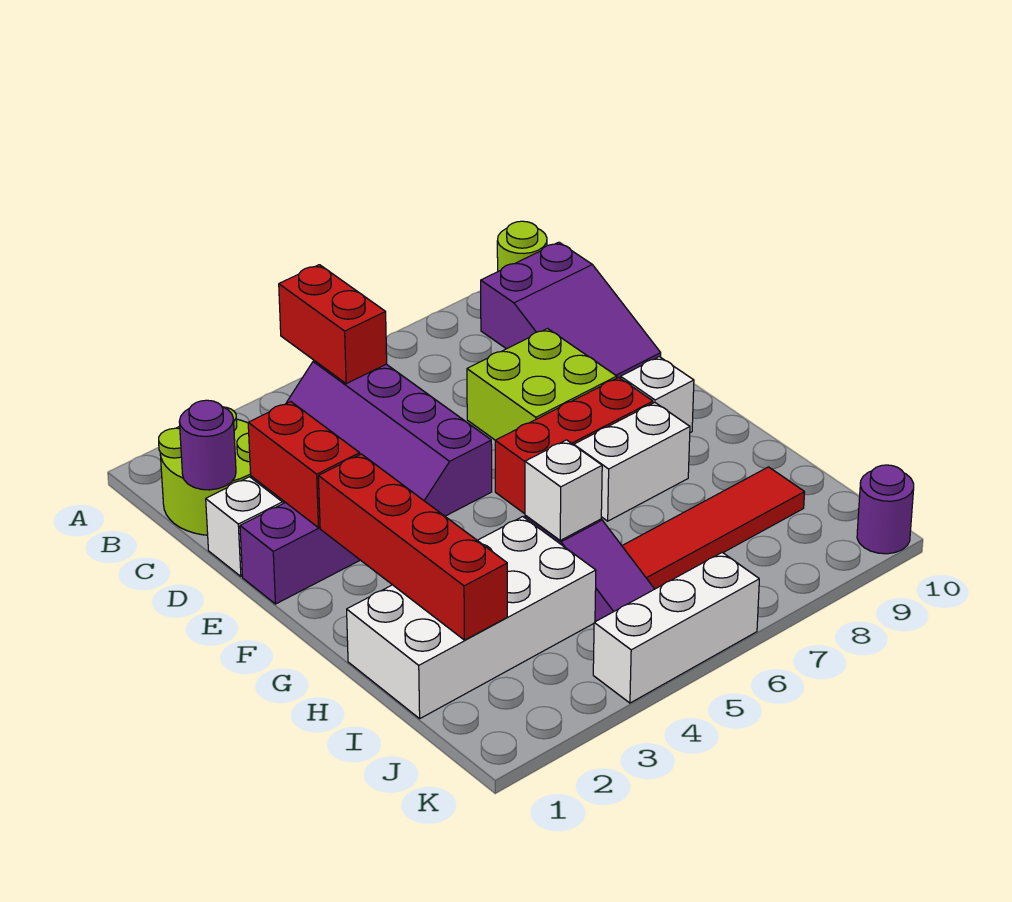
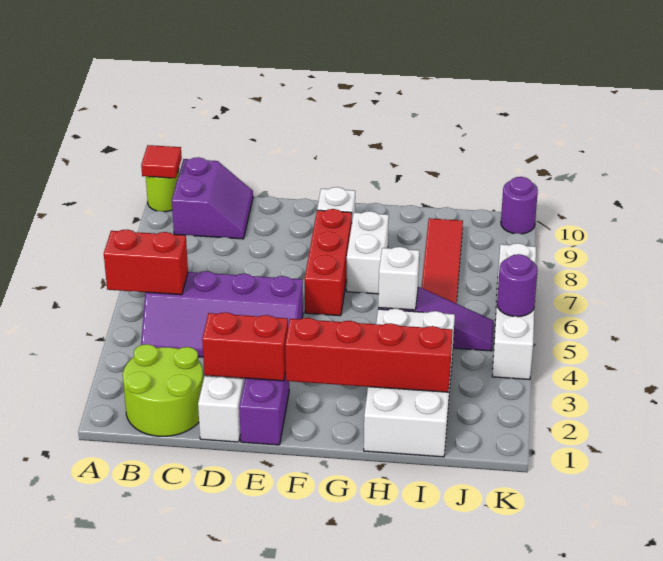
none -> red tile A10 level 2
purple slope B9:D10 level 1 top B -> purple slope B9:C10 level 1 top B
purple round brick C1 level 2 -> purple round brick K5 level 2
lime brick D7:E8 level 1 -> none
white brick K4:K6 level 1 -> white brick K4:K7 level 1

